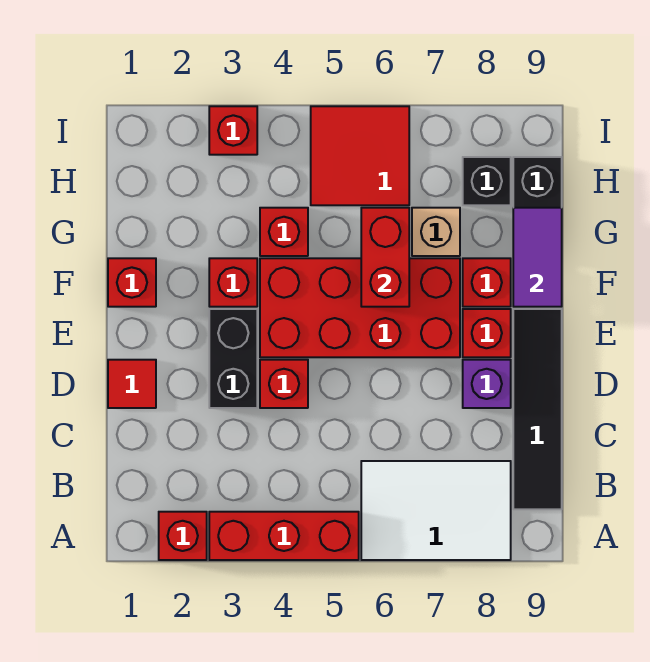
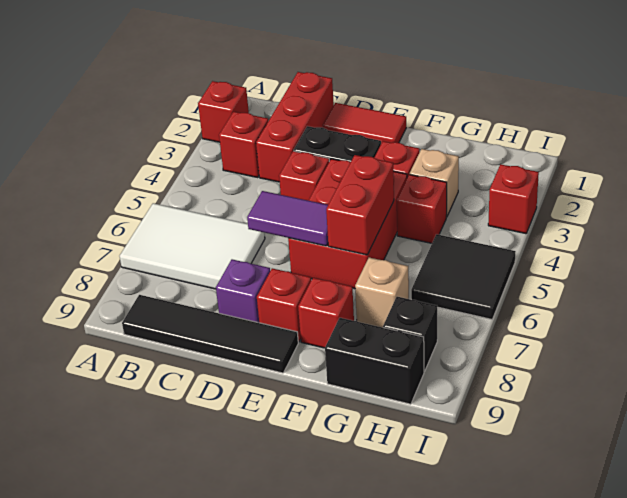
red brick A3:A5 level 1 -> red brick C1:C3 level 1
white tile A6:B8 level 1 -> white tile A6:C7 level 1
red tile D1 level 1 -> red tile D1:E1 level 1
red brick E4:F7 level 1 -> red brick E4:F6 level 1
red brick F1 level 1 -> red brick B3 level 1
red brick F6:G6 level 2 -> red brick F5:F6 level 2
purple tile F9:G9 level 2 -> purple tile D6:E6 level 2
none -> tan brick G3 level 1
red tile H5:I6 level 1 -> black tile H5:I6 level 1

